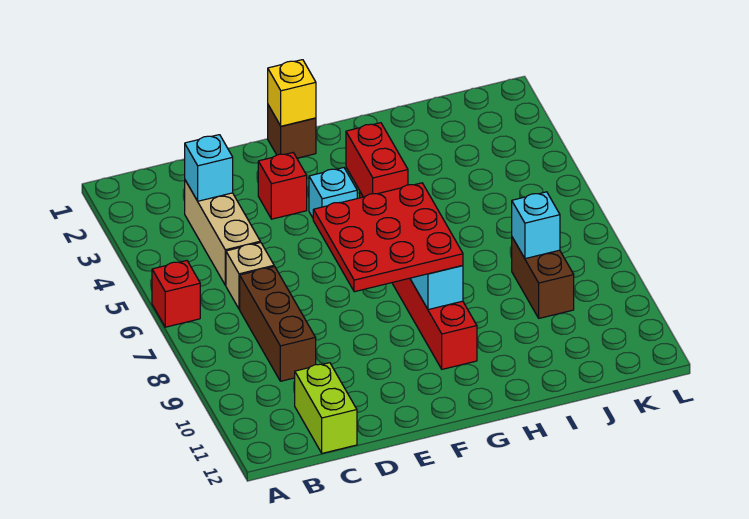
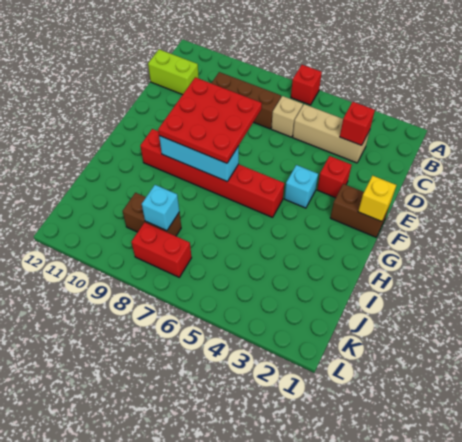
cyan brick C3 level 2 -> red brick C3 level 2
brown brick F1 level 1 -> brown brick F1:F2 level 1
red brick G4:G5 level 2 -> red brick K7:K8 level 1

